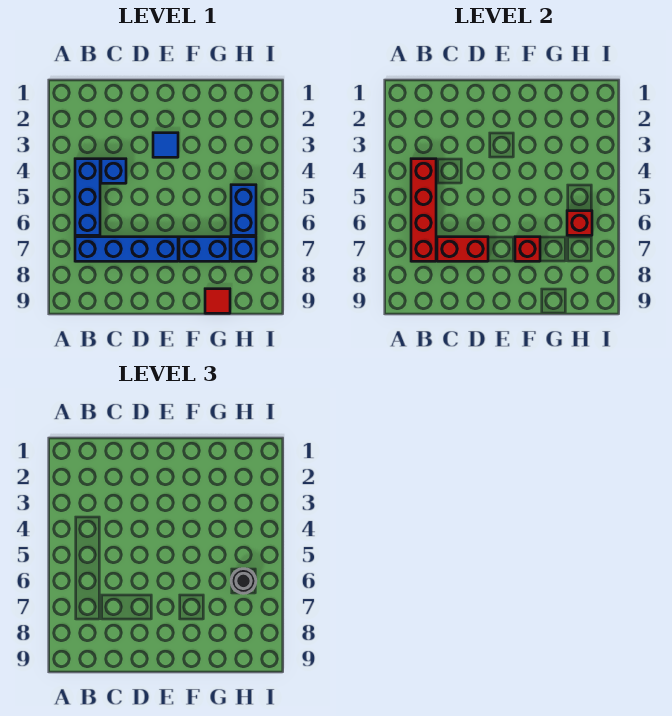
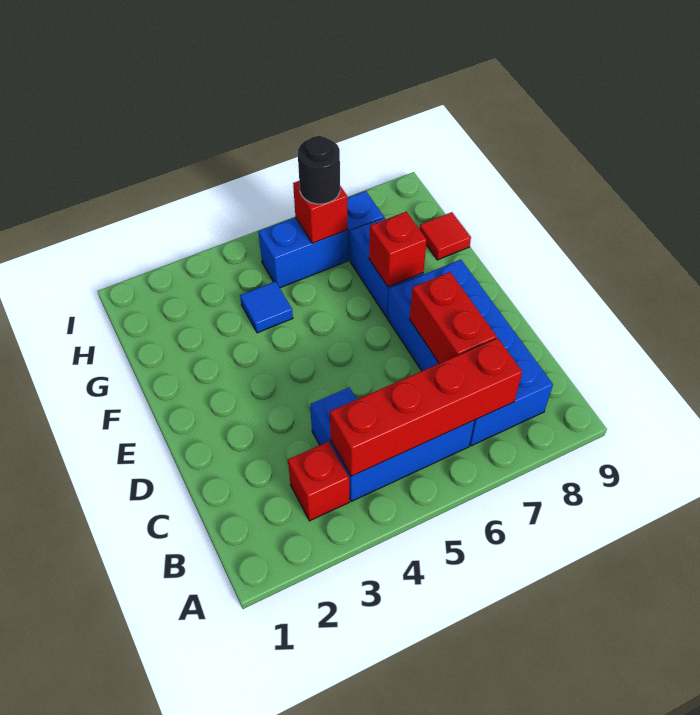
none -> red brick B3 level 1
blue brick B7:E7 level 1 -> blue brick B7:E8 level 1
blue tile E3 level 1 -> blue tile G4 level 1

